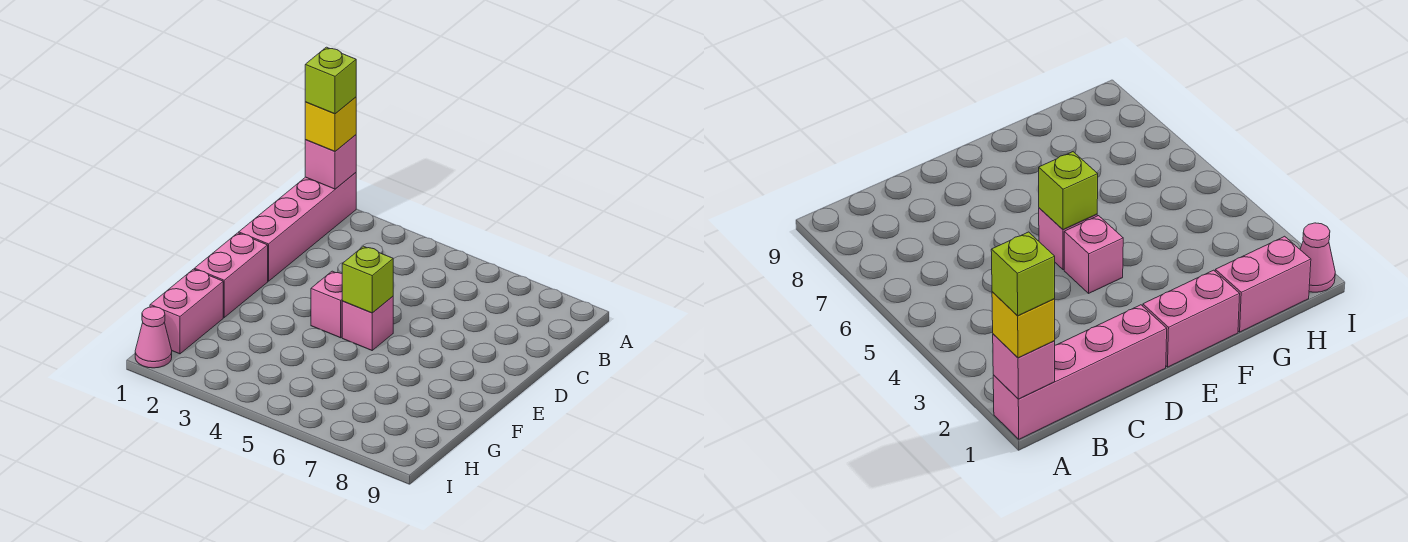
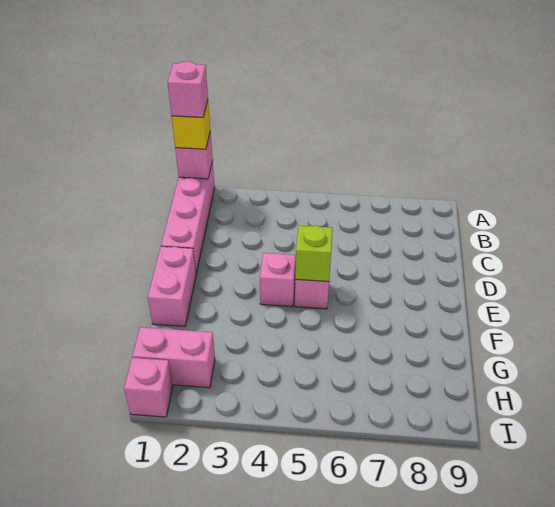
lime brick A1 level 4 -> pink brick A1 level 4
pink brick G1:H1 level 1 -> pink brick H1:H2 level 1
pink cone I1 level 1 -> pink brick I1 level 1

